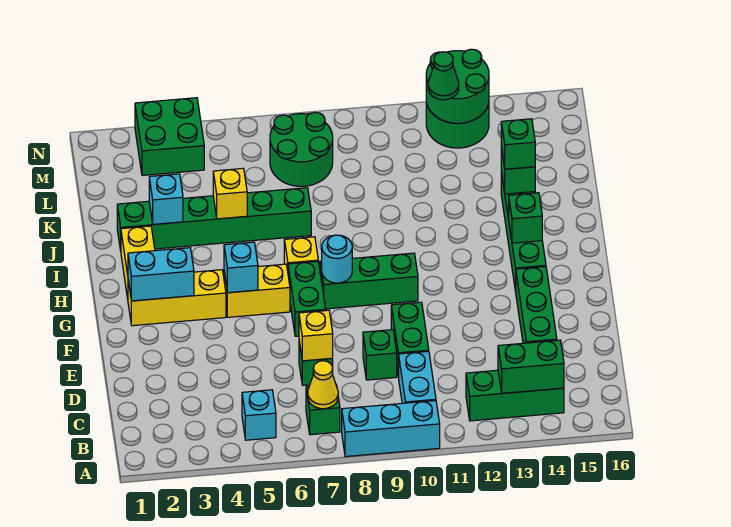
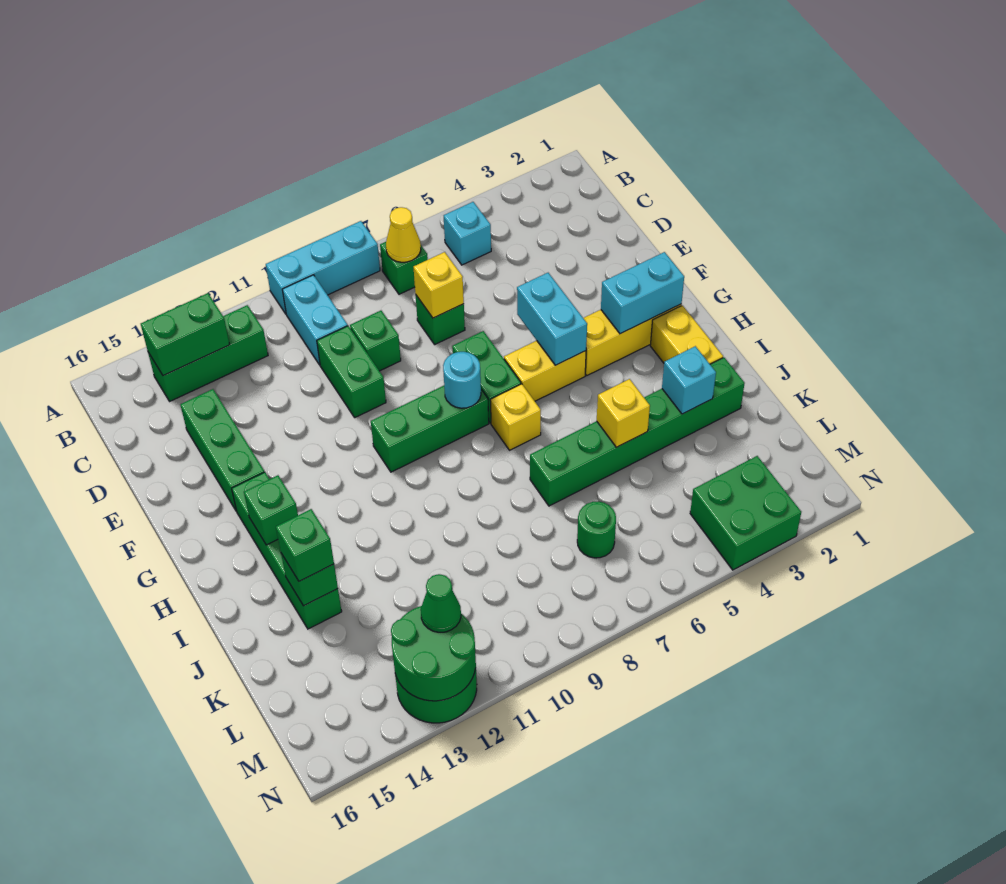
cyan brick G5 level 2 -> cyan brick F5:G5 level 2
green round brick L7:M8 level 1 -> green round brick L7 level 1

